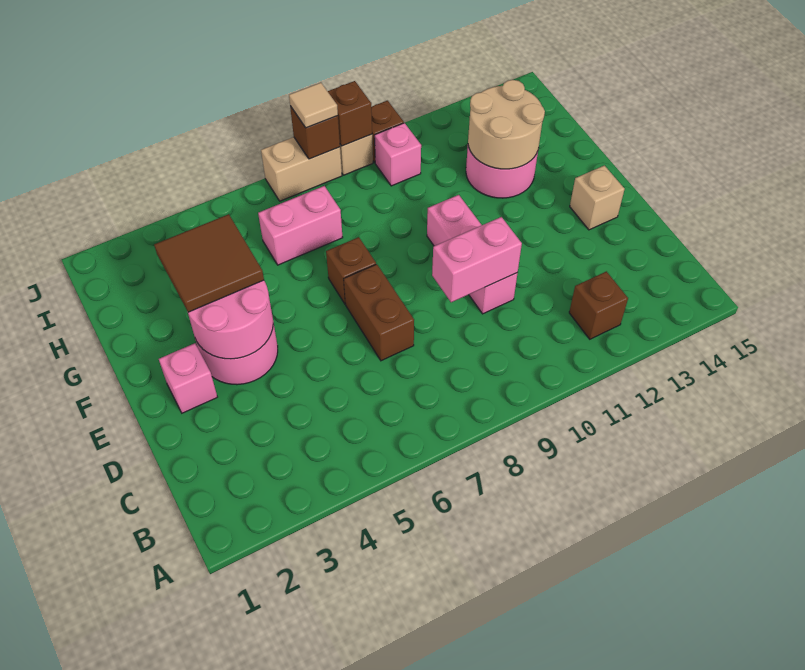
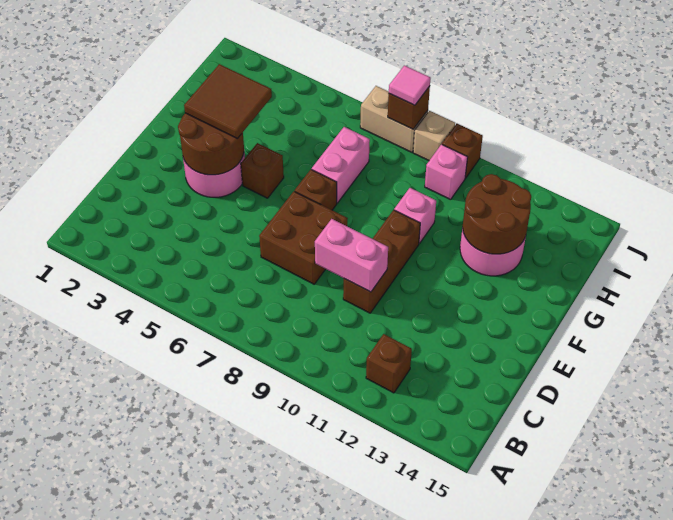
brown brick D7:E7 level 1 -> brown brick D7:E8 level 1
pink brick D10:F10 level 1 -> brown brick D10:F10 level 1
pink brick E2 level 1 -> pink brick G10 level 1
pink round brick E3:F4 level 2 -> brown round brick E3:F4 level 2
tan brick E14 level 1 -> none
tan round brick G12:H13 level 2 -> brown round brick G12:H13 level 2
pink brick H6:H7 level 1 -> pink brick G7:H7 level 1
tan tile J8 level 3 -> pink tile J8 level 3
brown brick J9 level 2 -> brown brick F5 level 1

